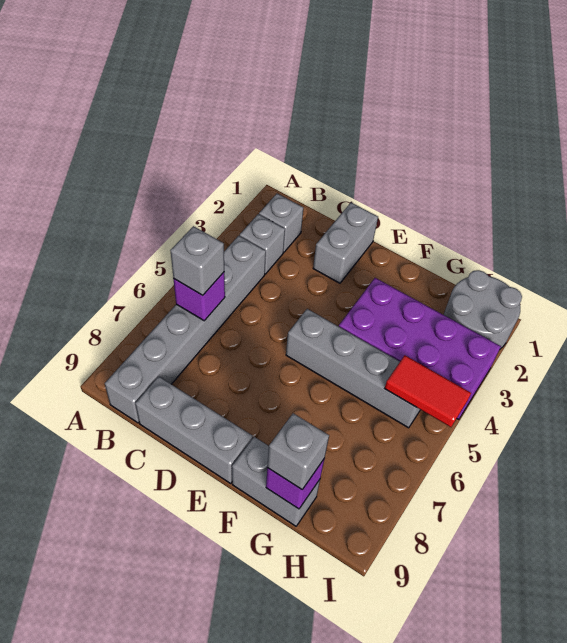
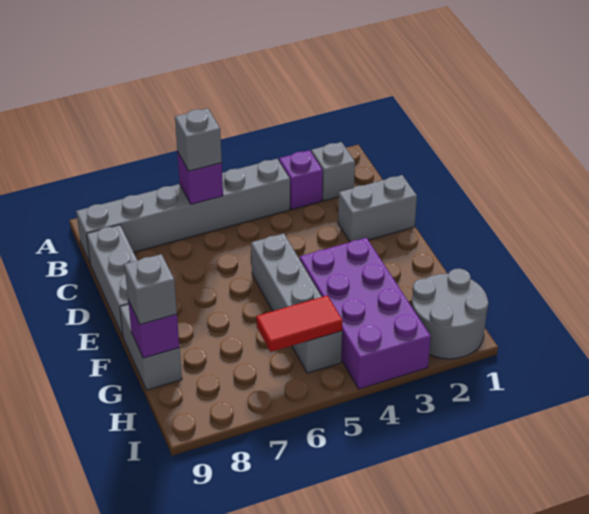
grey brick B3 level 1 -> purple brick B3 level 1
red tile H5:I5 level 2 -> red tile H5:H6 level 2

